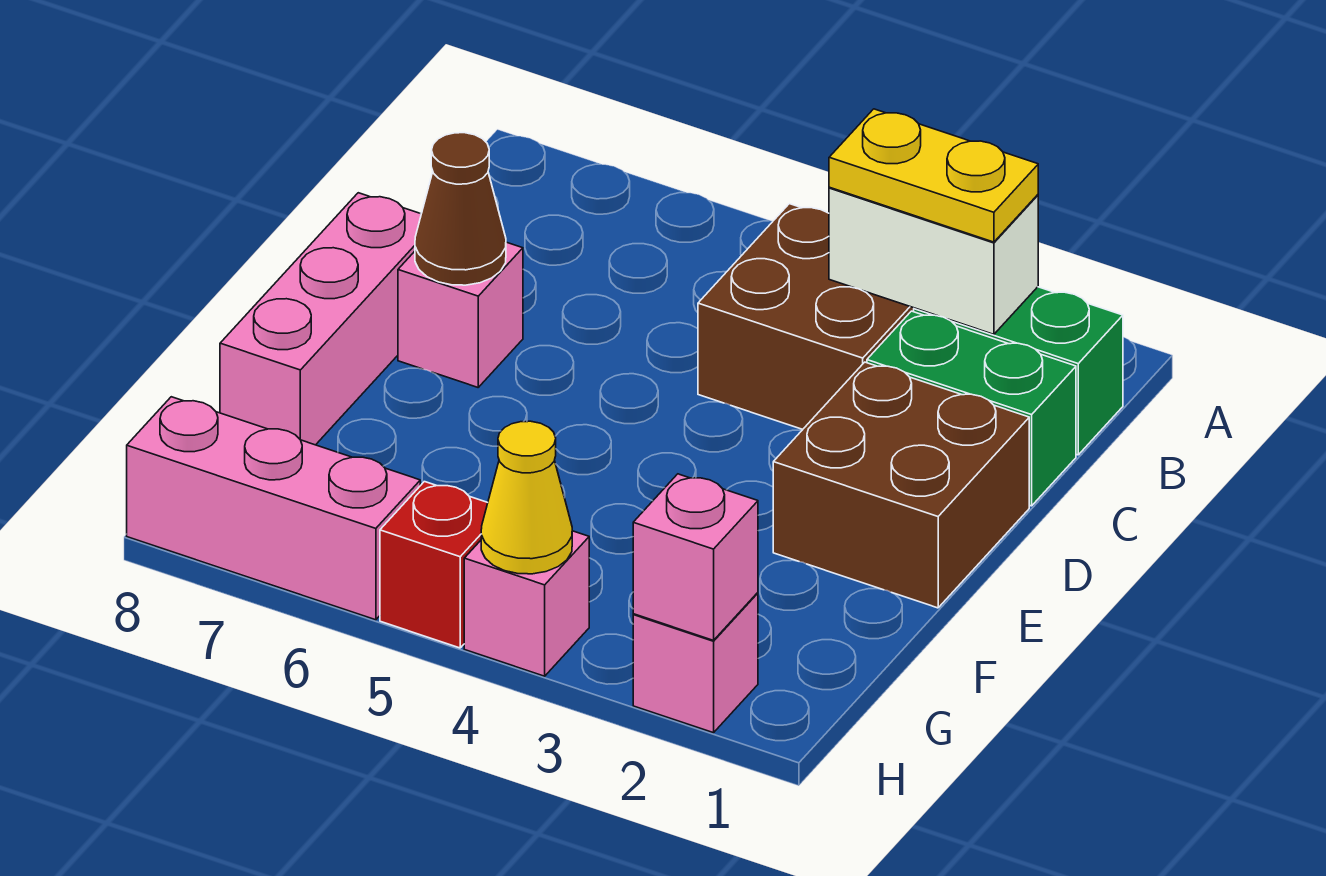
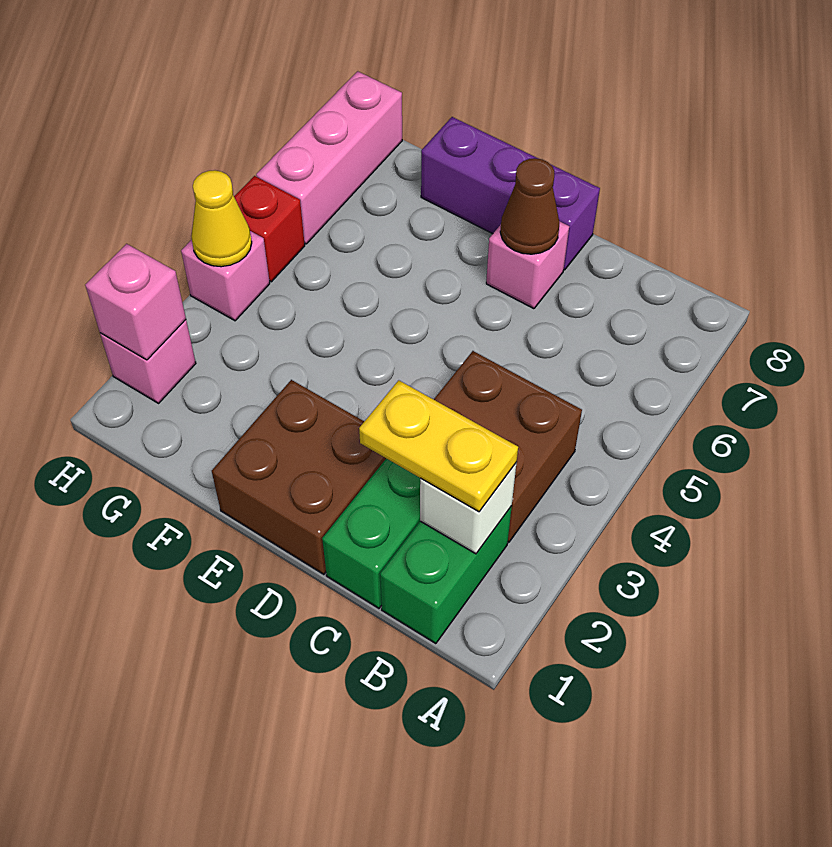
white brick B2:B3 level 2 -> white brick B2 level 2
yellow plate B2:B3 level 3 -> yellow plate B2:C2 level 3
pink brick D8:F8 level 1 -> purple brick D8:F8 level 1

